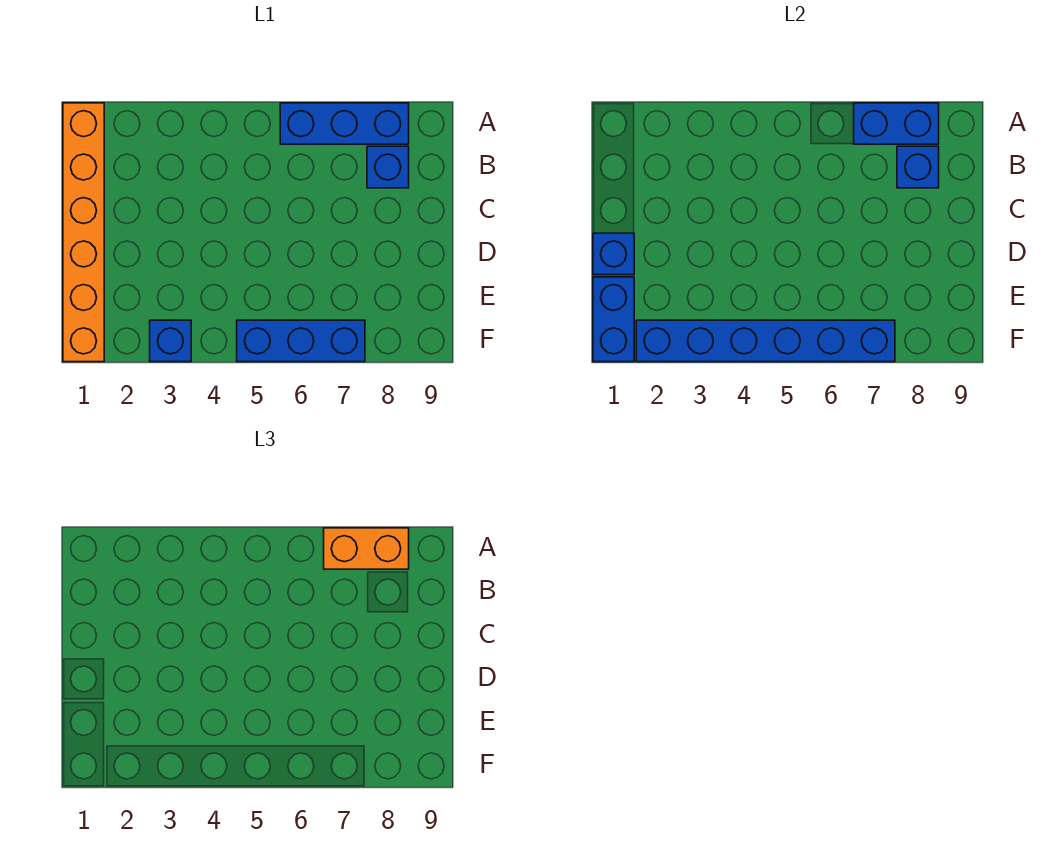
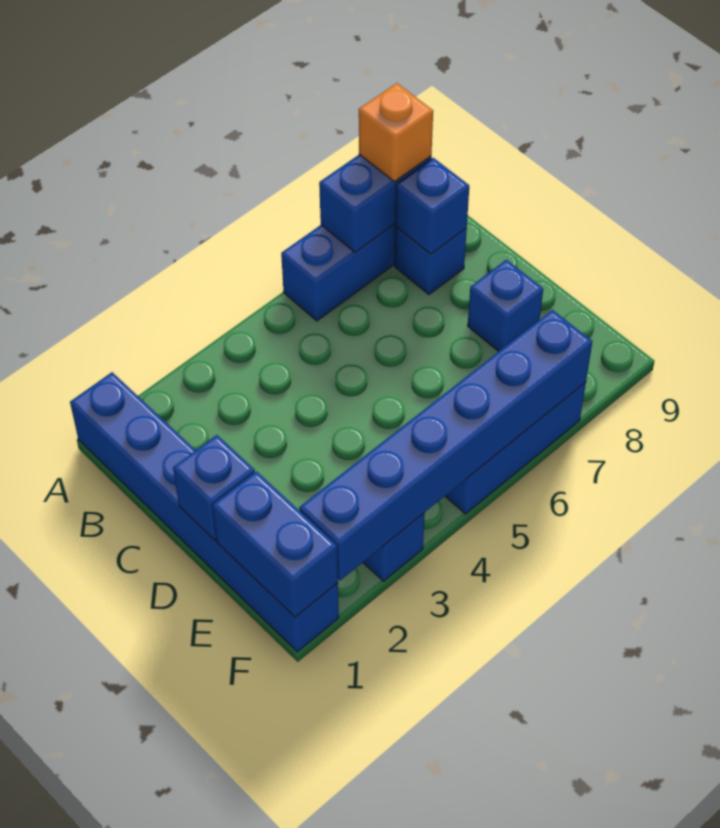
orange brick A1:F1 level 1 -> blue brick A1:F1 level 1
orange brick A7:A8 level 3 -> orange brick A8 level 3
none -> blue brick D8 level 1

